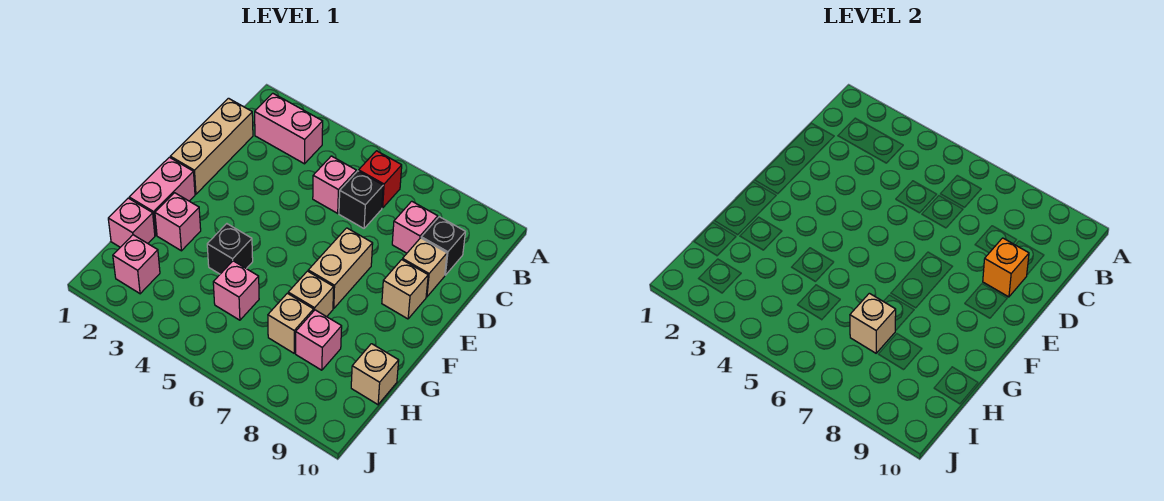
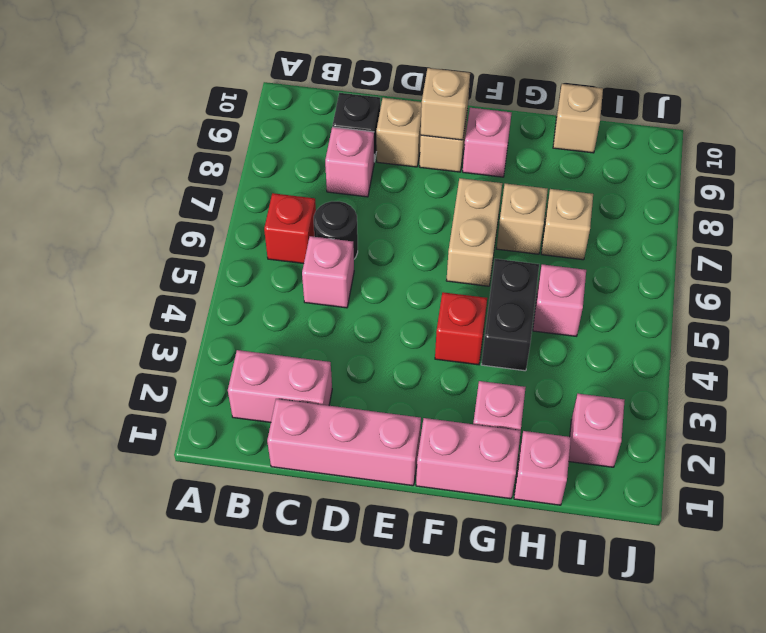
pink brick B2:B3 level 1 -> pink brick B2:C2 level 1
tan brick C1:E1 level 1 -> pink brick C1:E1 level 1
black brick C6 level 1 -> black round brick C6 level 1
orange brick D9 level 2 -> none
tan brick E7:F7 level 1 -> tan brick F6:F7 level 1
none -> red brick F4 level 1
black brick G4 level 1 -> black brick G4:G5 level 1
tan brick H7 level 2 -> tan brick E9 level 2
pink brick H8 level 1 -> pink brick F9 level 1

